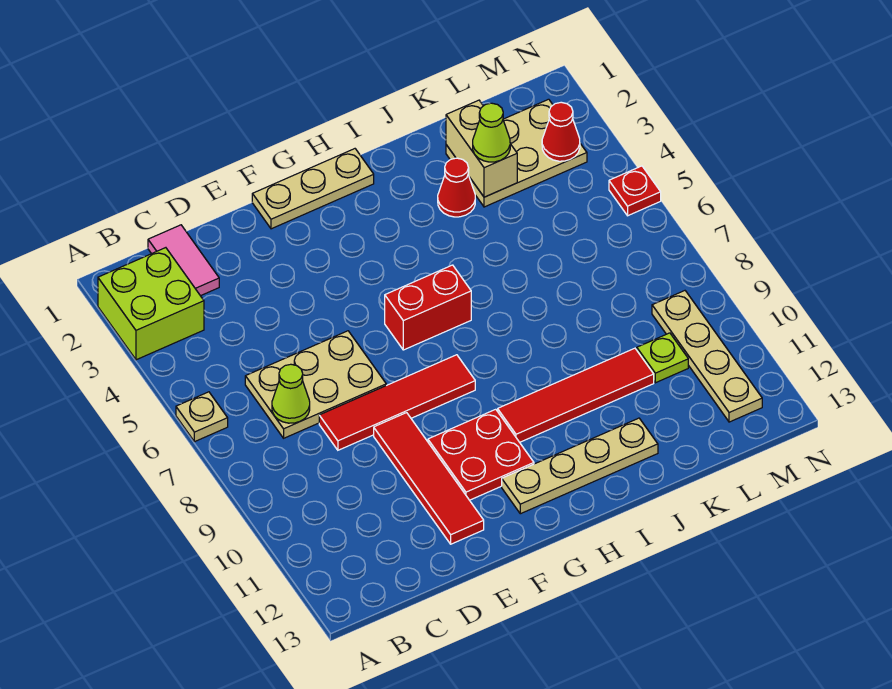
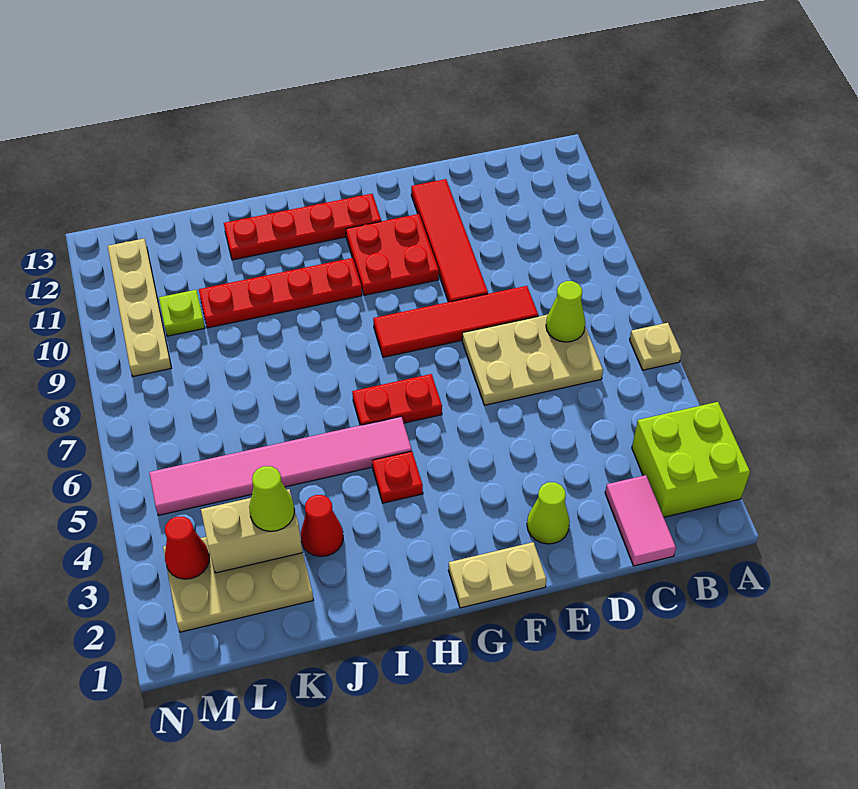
none -> lime cone E2 level 1
tan plate F1:H1 level 1 -> tan plate F1:G1 level 1
red brick G6:H6 level 1 -> red plate G6:H6 level 1
tan plate G12:J12 level 1 -> red plate G12:J12 level 1
none -> pink tile H5:M5 level 1
red tile H10:K10 level 1 -> red plate H10:K10 level 1
tan brick K2:K3 level 2 -> tan brick K3:L3 level 2
red plate N5 level 1 -> red plate H4 level 1

